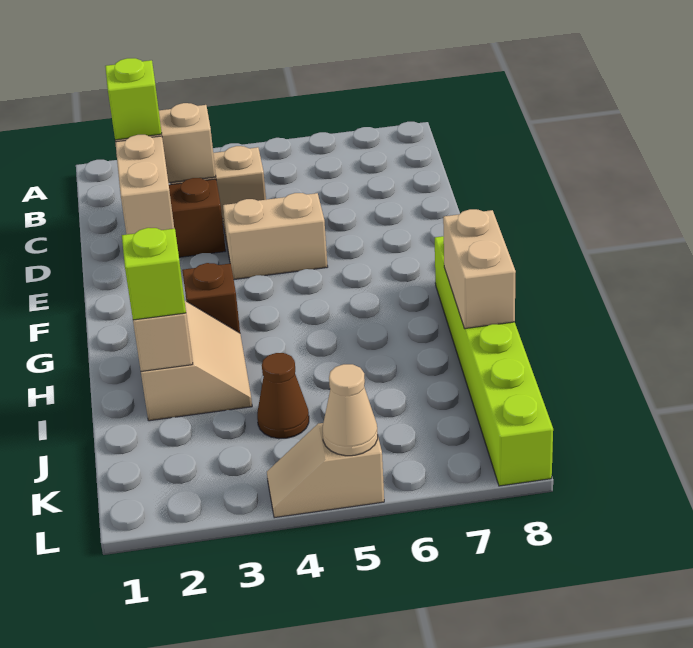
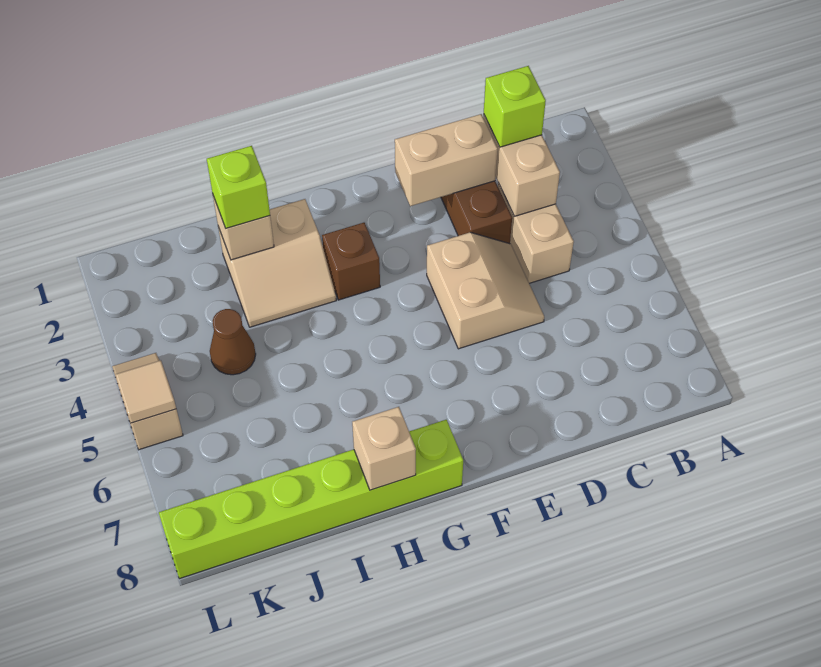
tan brick H8:I8 level 2 -> tan brick H8 level 2
tan cone L5 level 2 -> tan tile L5 level 2

